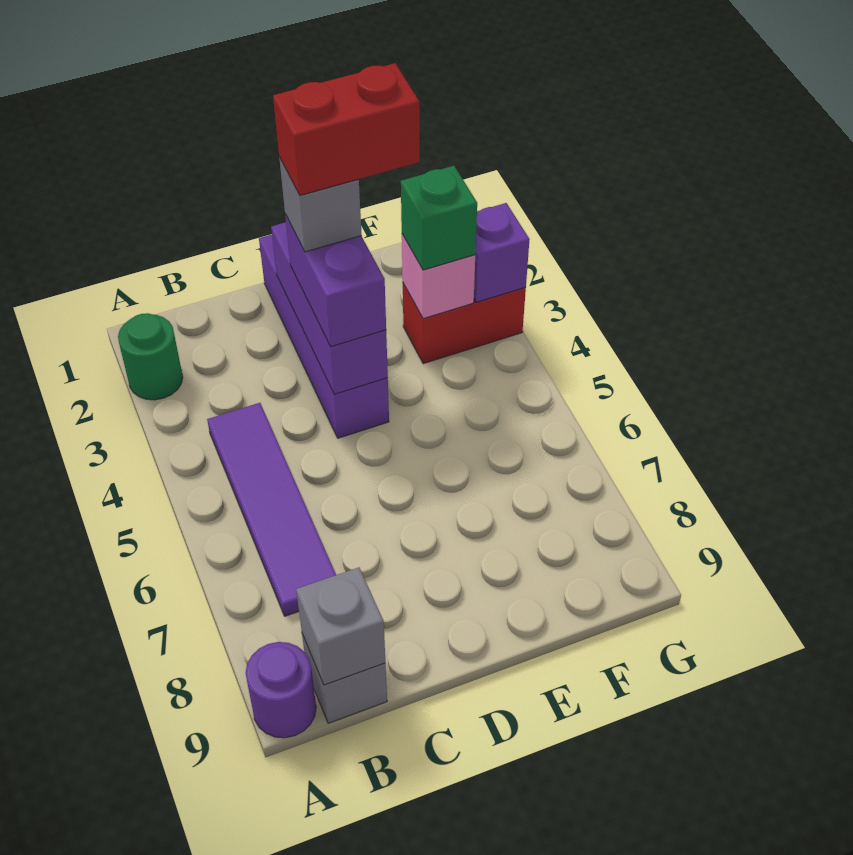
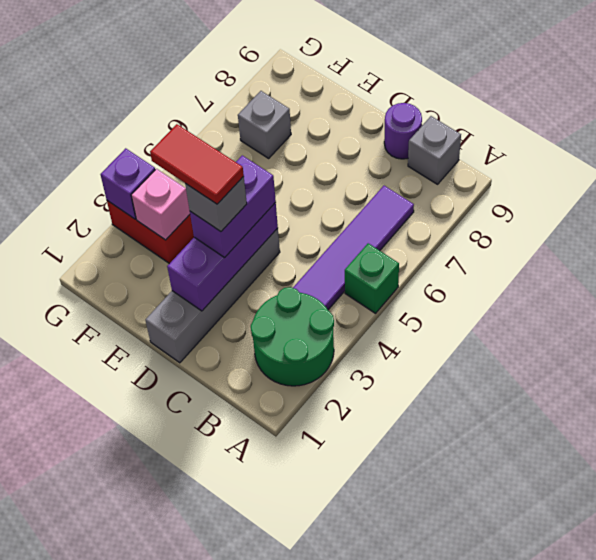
green round brick A2 level 1 -> green round brick A2:B3 level 1
purple round brick A9 level 1 -> purple round brick C9 level 1
grey brick B9 level 2 -> grey brick F7 level 1
purple brick D1:D4 level 1 -> grey brick D1:D4 level 1
red brick D3:E3 level 5 -> red tile D3:E3 level 5
green brick F3 level 3 -> green brick A5 level 1

